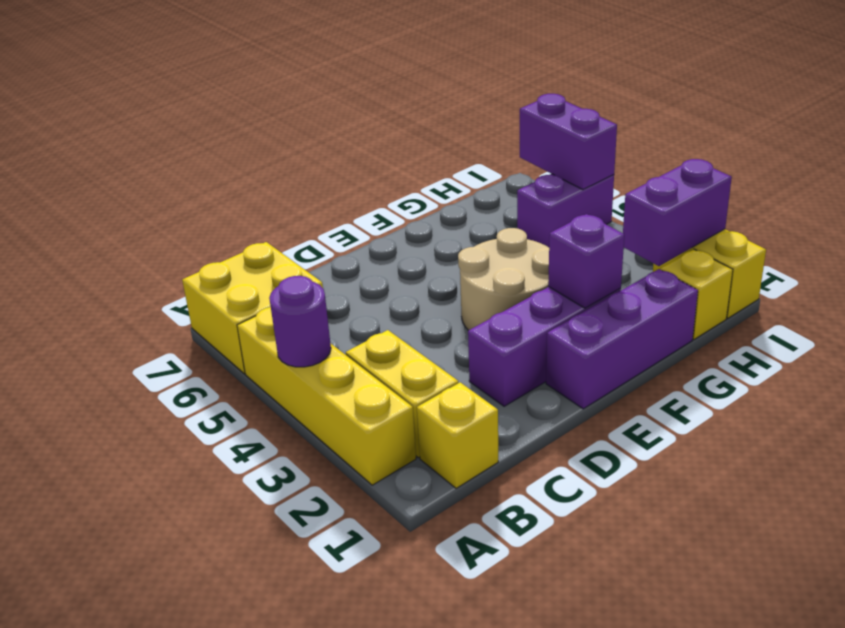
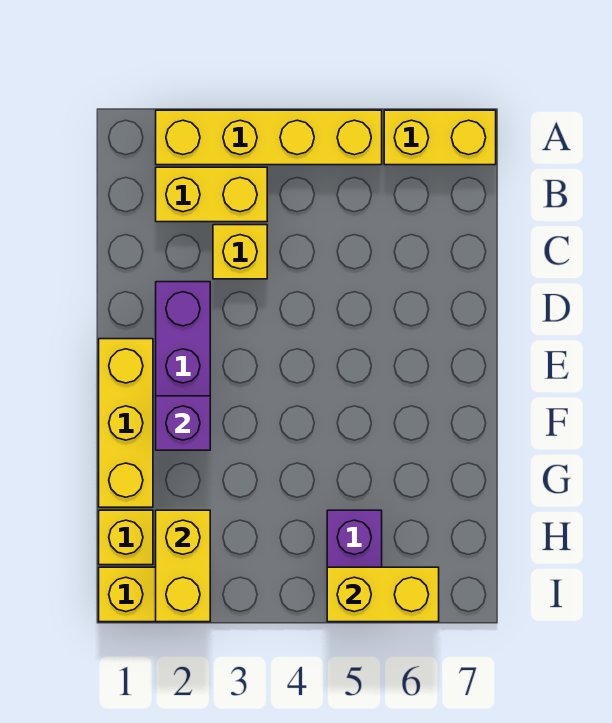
purple round brick A4 level 2 -> none
yellow brick A6:B7 level 1 -> yellow brick A6:A7 level 1
yellow brick B1 level 1 -> yellow brick C3 level 1
purple brick E1:G1 level 1 -> yellow brick E1:G1 level 1
tan round brick E3:F4 level 1 -> none
purple brick H2:I2 level 2 -> yellow brick H2:I2 level 2
purple brick I5:I6 level 2 -> yellow brick I5:I6 level 2

